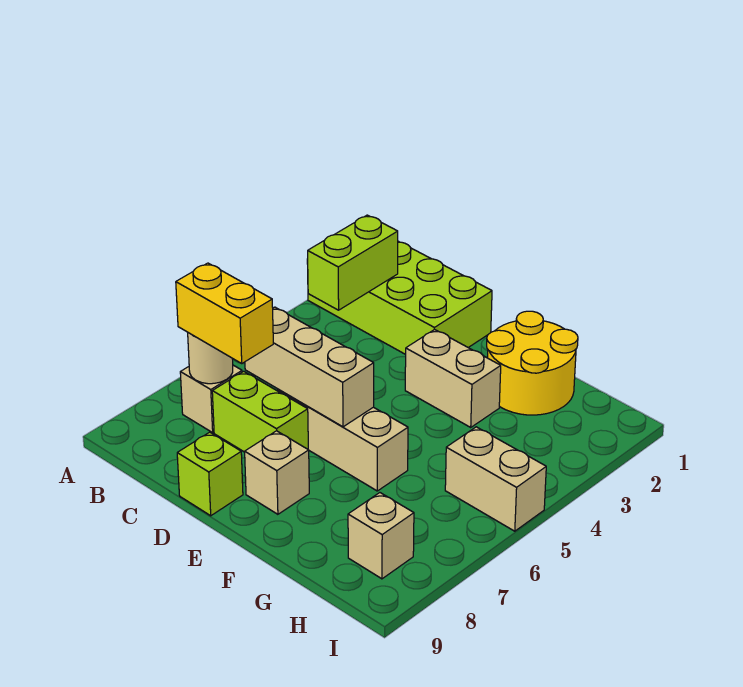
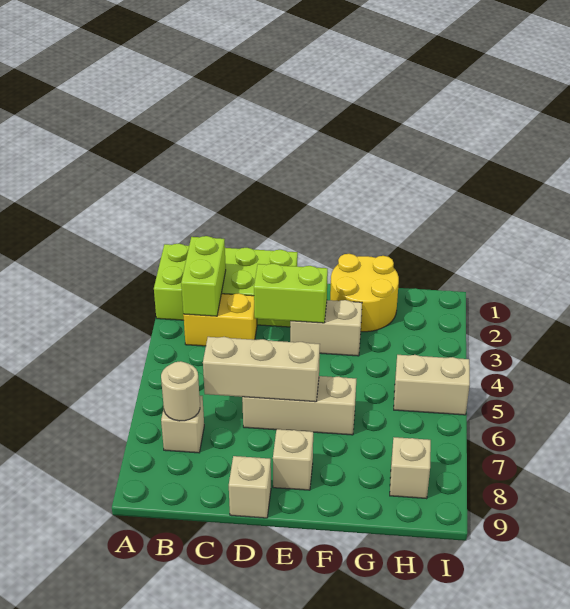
yellow brick B7:C7 level 3 -> yellow brick B3:C3 level 1
lime brick C7:D7 level 1 -> lime brick D3:E3 level 2
lime brick D9 level 1 -> tan brick D9 level 1

